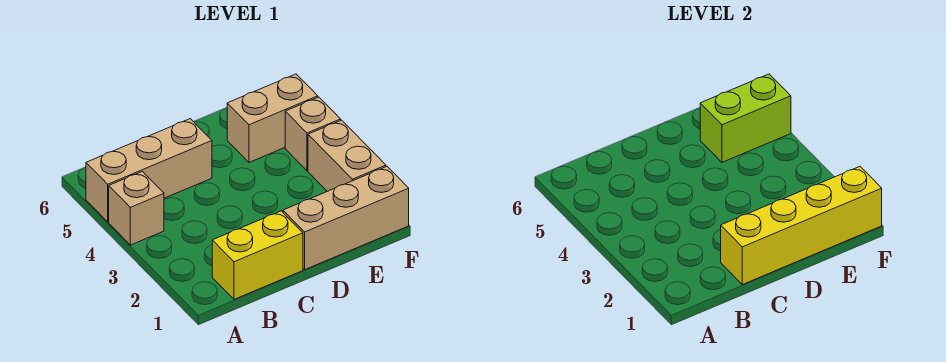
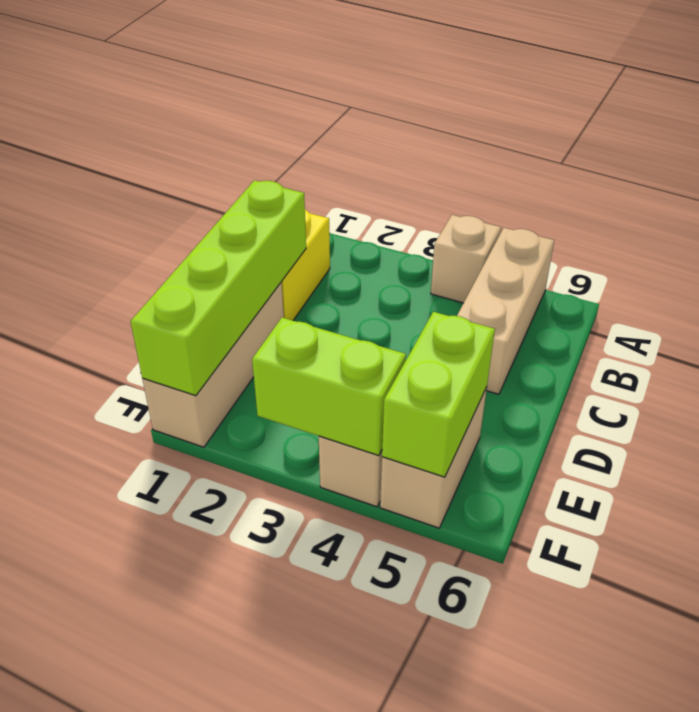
yellow brick C1:F1 level 2 -> lime brick C1:F1 level 2
tan brick F2:F3 level 1 -> none
none -> lime brick F3:F4 level 2

